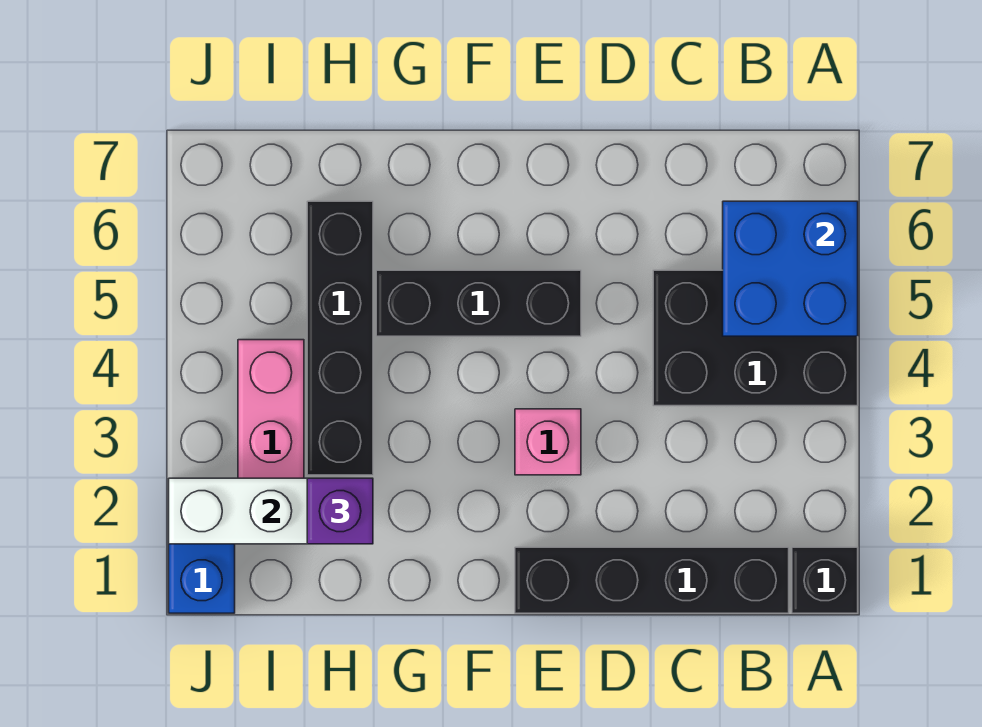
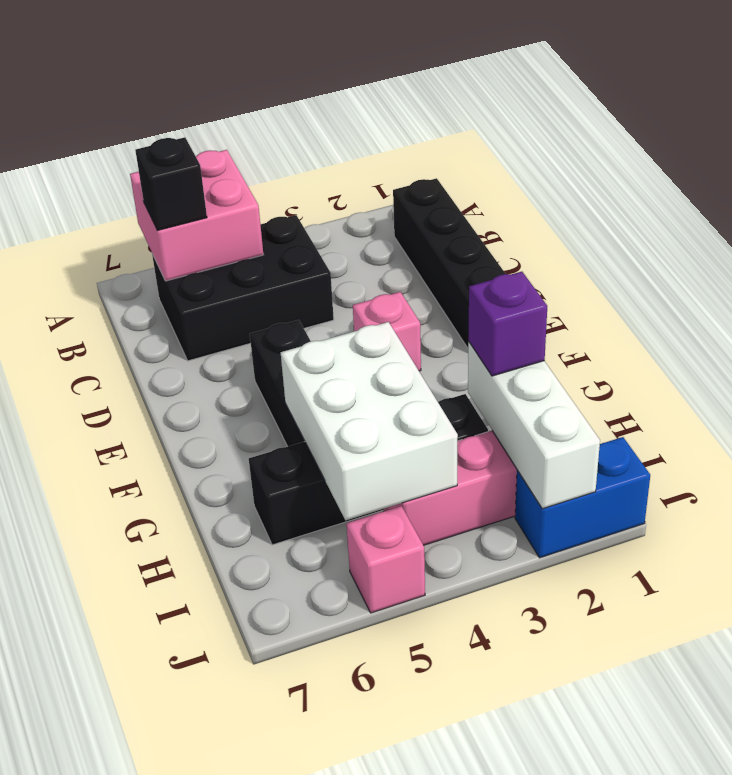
black brick A1 level 1 -> black brick B6 level 3
black brick A4:C5 level 1 -> black brick B4:C6 level 1
blue brick A5:B6 level 2 -> pink brick A5:B6 level 2
none -> white brick G4:I5 level 2
none -> pink brick J5 level 1

